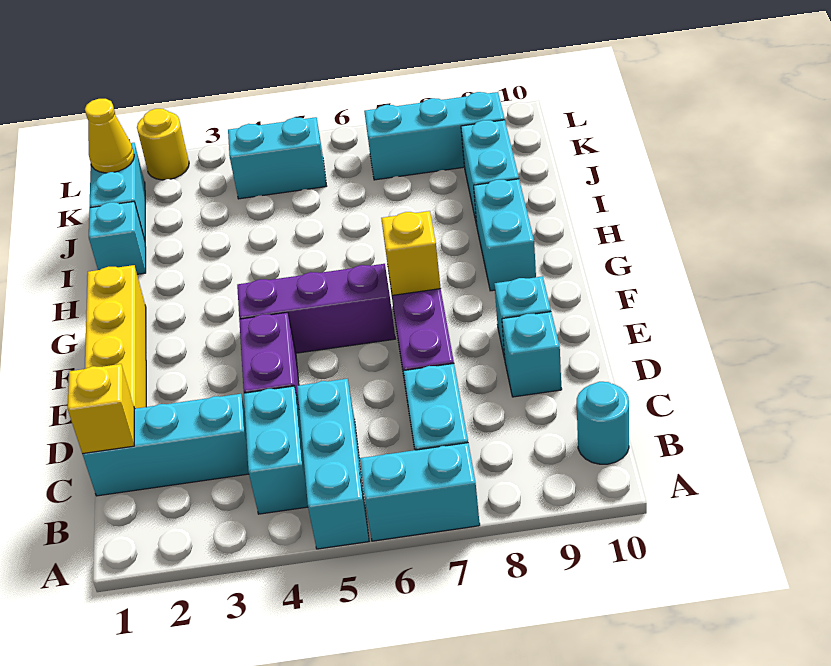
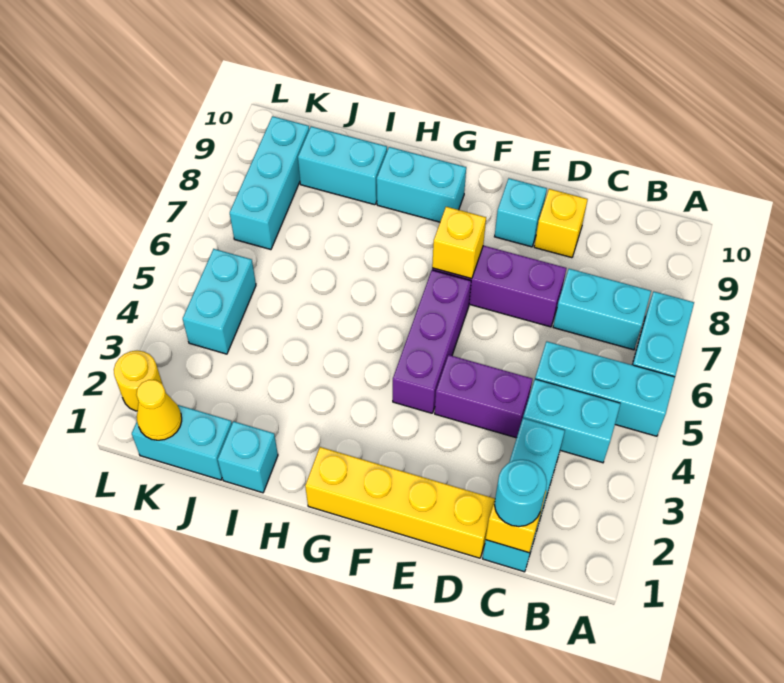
cyan round brick B10 level 1 -> cyan round brick C1 level 3
cyan brick D9 level 1 -> yellow brick D9 level 1

